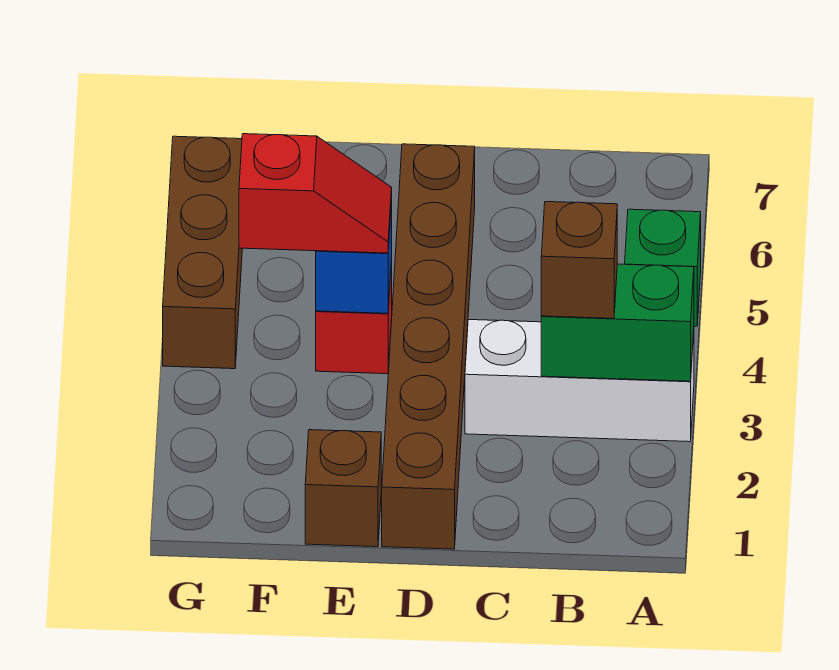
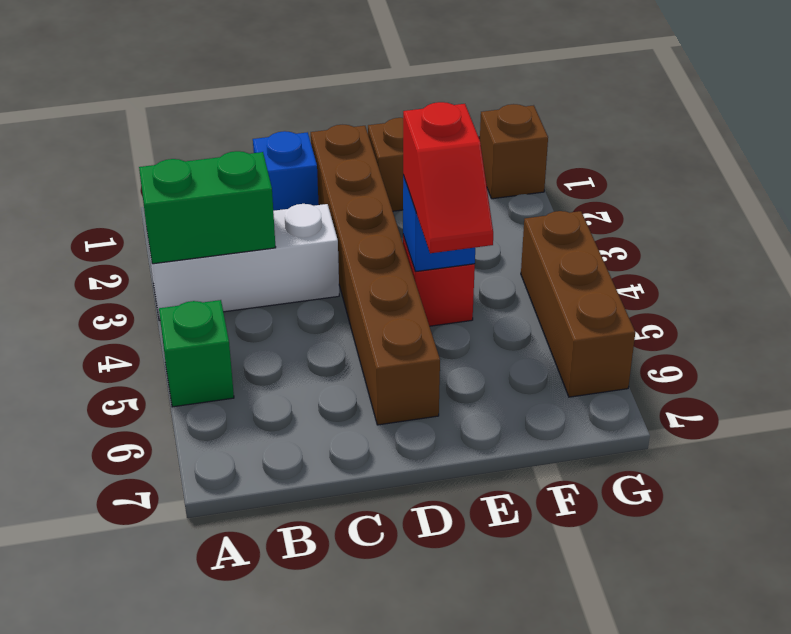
brown brick B3 level 3 -> brown brick G1 level 1
none -> blue brick C1 level 1
red slope E4:F4 level 3 top F -> red slope E4:E5 level 3 top 4

